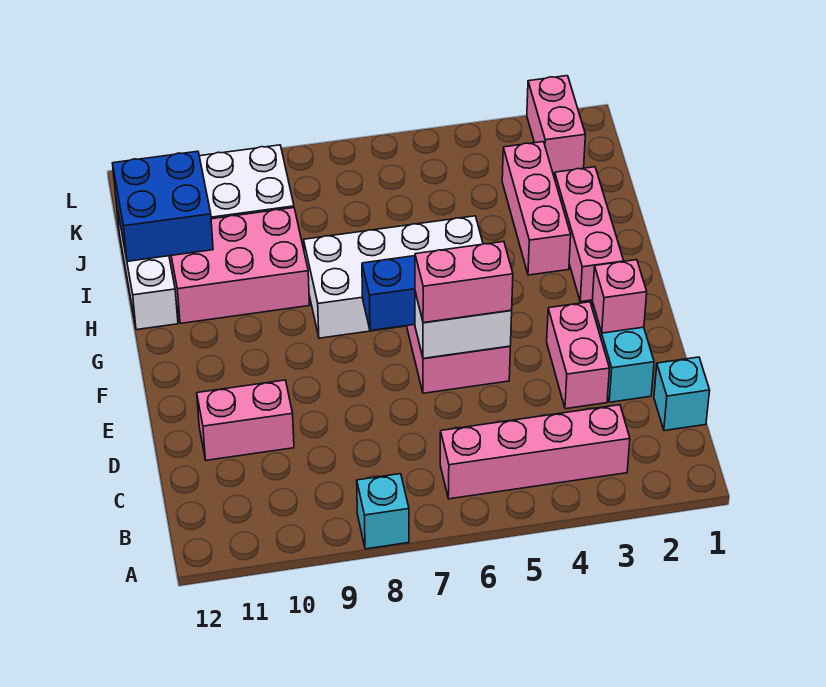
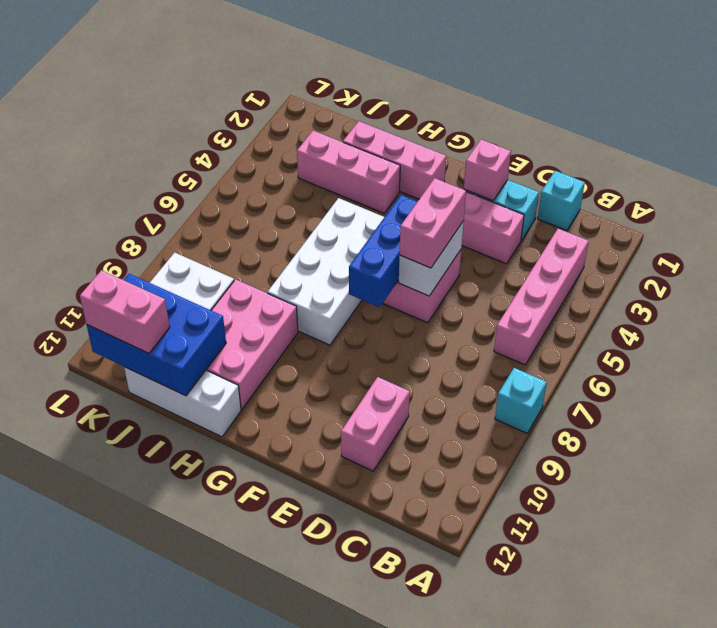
blue brick I11:J12 level 2 -> blue brick I11:K12 level 2
pink brick K2:L2 level 1 -> pink brick J12:K12 level 3

